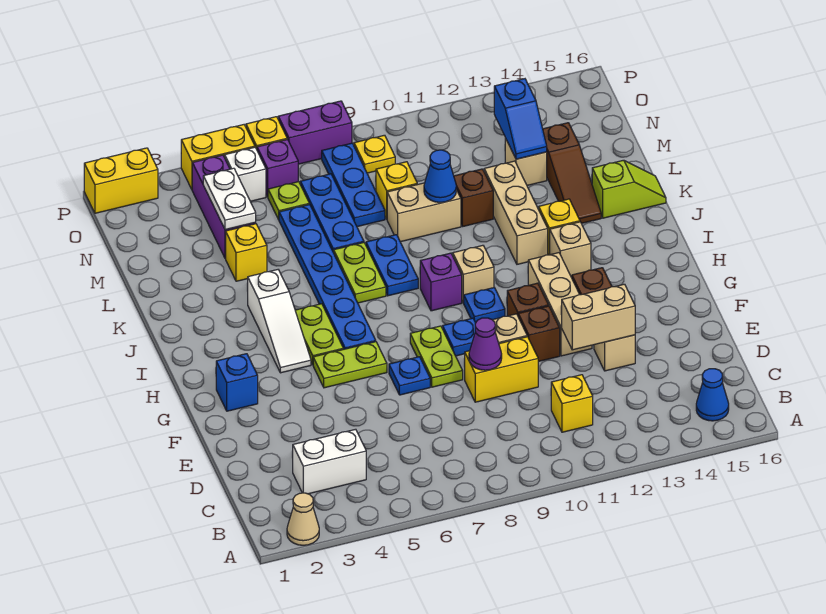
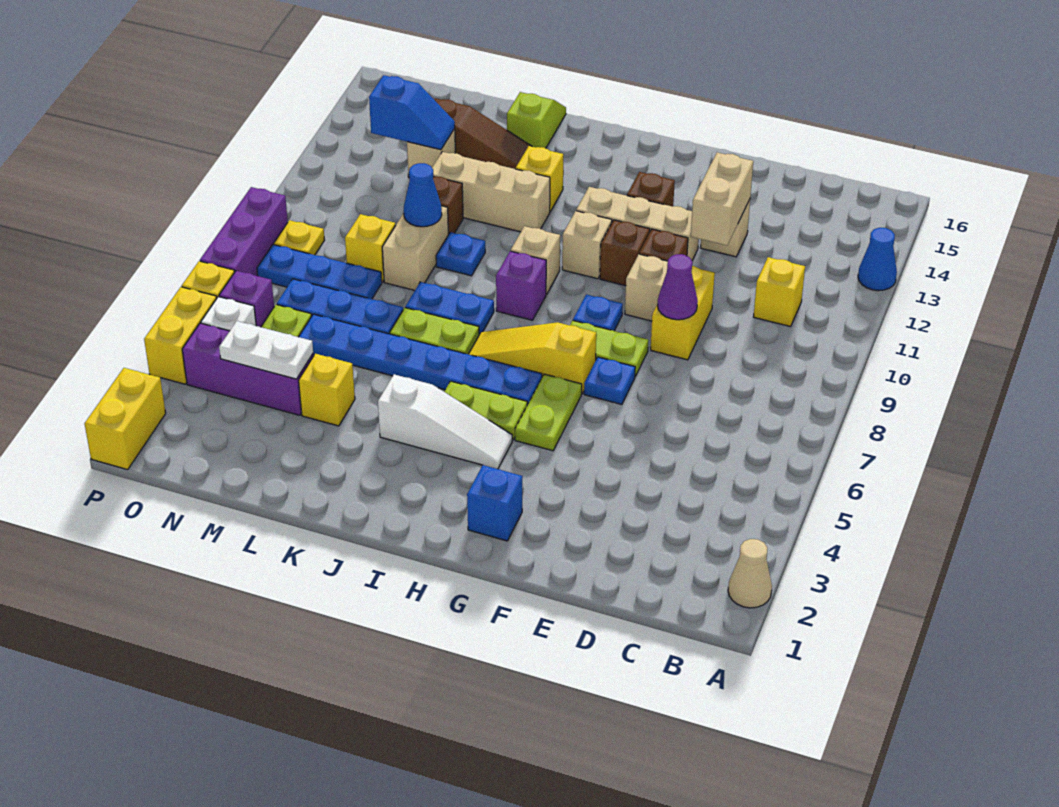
blue cone B15 level 1 -> blue cone A13 level 1
white brick C3:C4 level 1 -> none
none -> yellow slope G7:I7 level 1 top G
blue plate H10 level 1 -> blue plate K10 level 1
tan brick I13 level 1 -> tan brick H11 level 1
purple brick P7:P8 level 1 -> purple brick P7:P9 level 1

